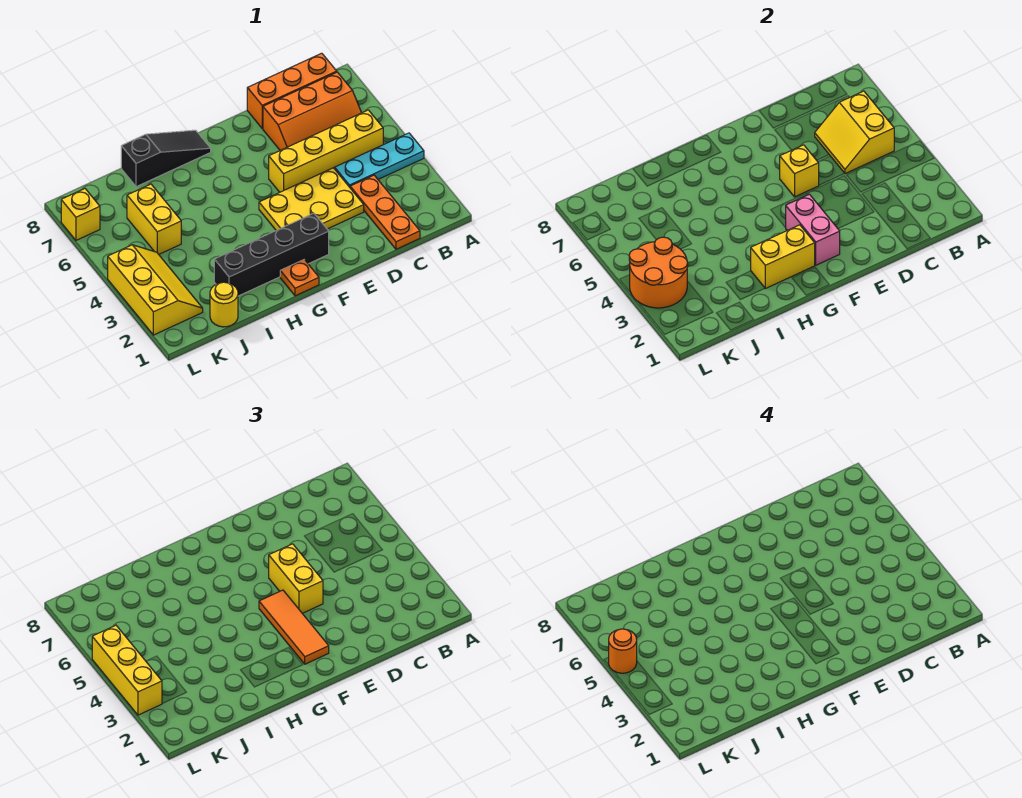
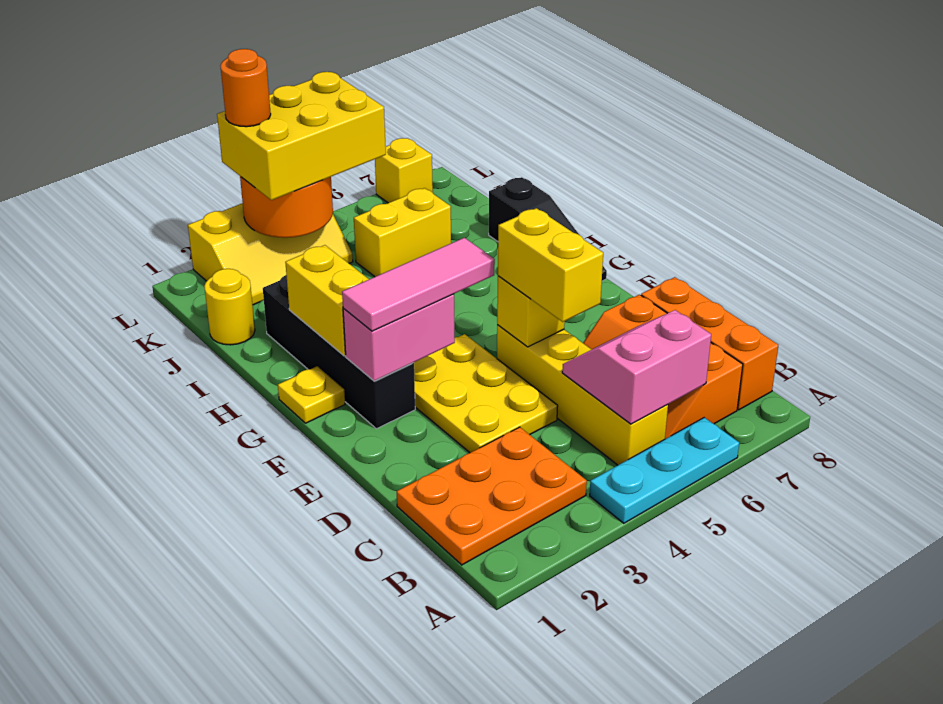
cyan plate A4:C4 level 1 -> cyan plate A4:A6 level 1
yellow slope B5:C6 level 2 top B -> pink slope B5:C6 level 2 top B
orange plate C1:C3 level 1 -> orange plate B1:C3 level 1
yellow brick E4:E5 level 3 -> yellow brick D5:E5 level 3
orange tile F2:F4 level 3 -> pink tile F2:F4 level 3
orange plate G1 level 1 -> yellow plate G1 level 1
yellow brick L3:L5 level 3 -> yellow brick K3:L5 level 3
orange round brick L5 level 4 -> orange round brick L3 level 4

